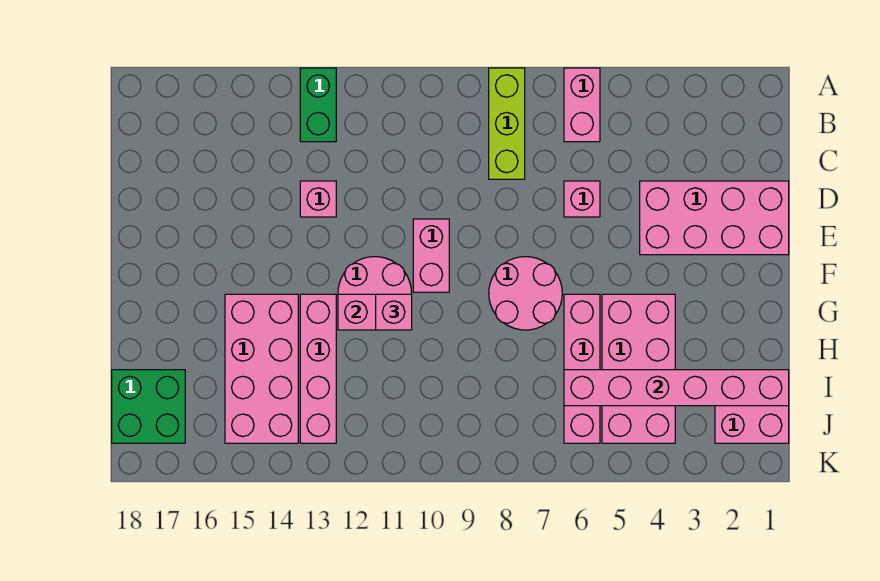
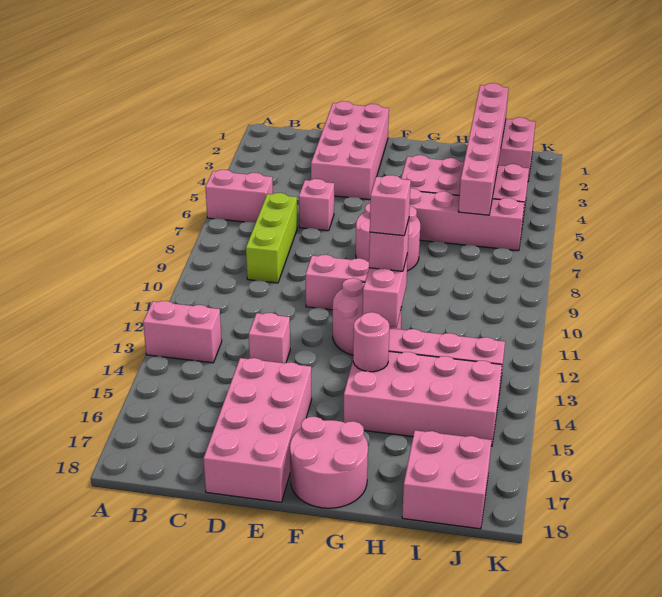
lime brick A8:C8 level 1 -> lime brick C7:C9 level 1
green brick A13:B13 level 1 -> pink brick A13:B13 level 1
none -> pink brick D15:E18 level 1
none -> pink round brick F17:G18 level 1
none -> pink brick G11 level 4
none -> pink round brick G14 level 2
green brick I17:J18 level 1 -> pink brick I17:J18 level 1

